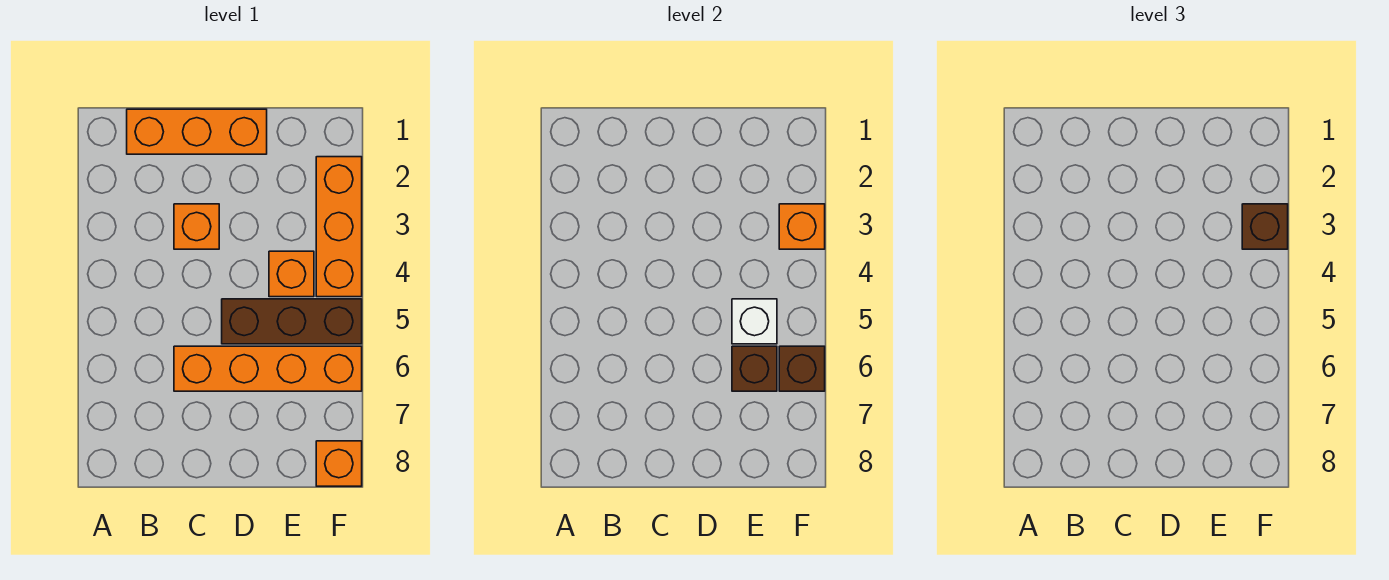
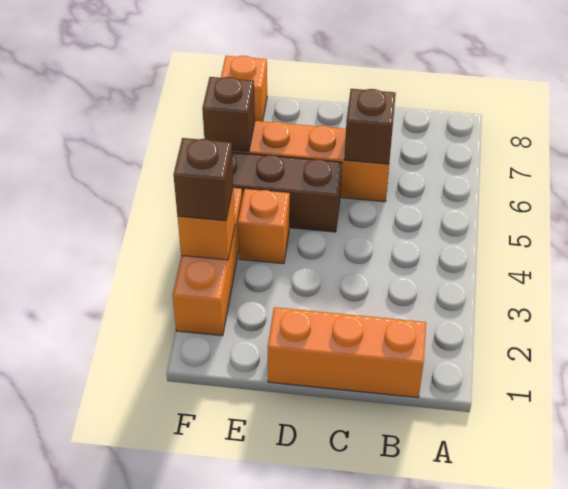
orange brick C3 level 1 -> none
white brick E5 level 2 -> none
brown brick E6 level 2 -> brown brick C6 level 2

